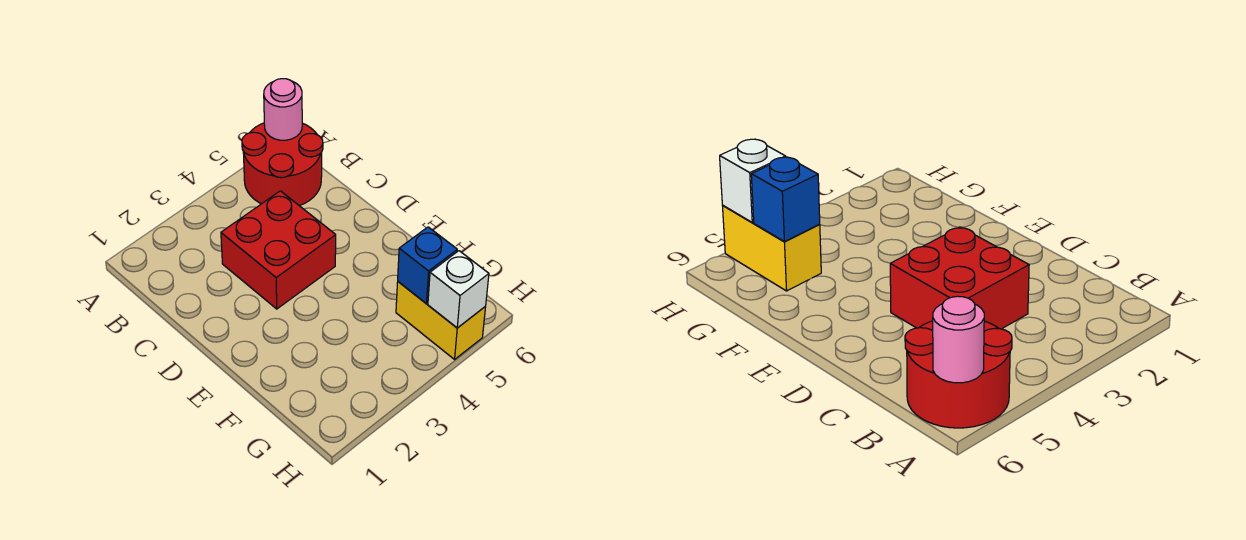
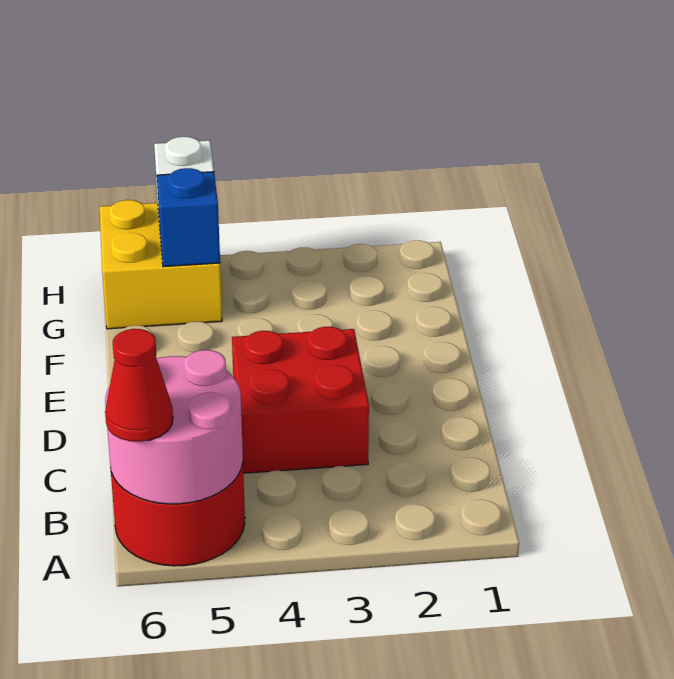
pink round brick A6 level 2 -> pink round brick A5:B6 level 2
none -> red cone A6 level 3
yellow brick G5:H5 level 1 -> yellow brick G5:H6 level 1

